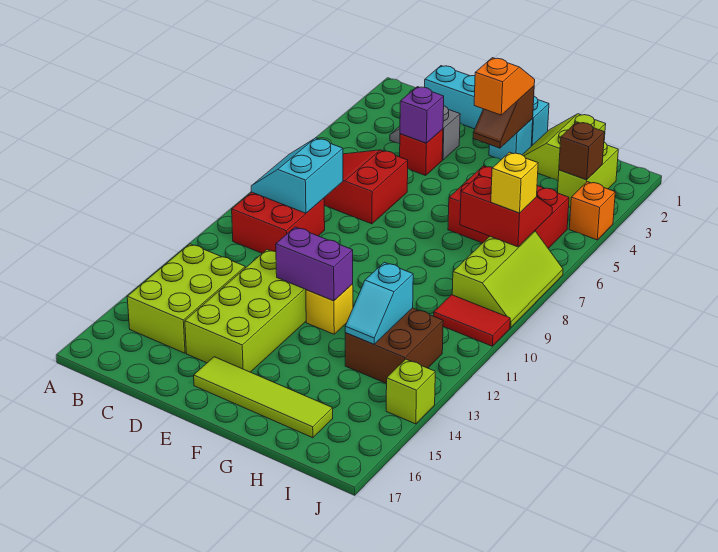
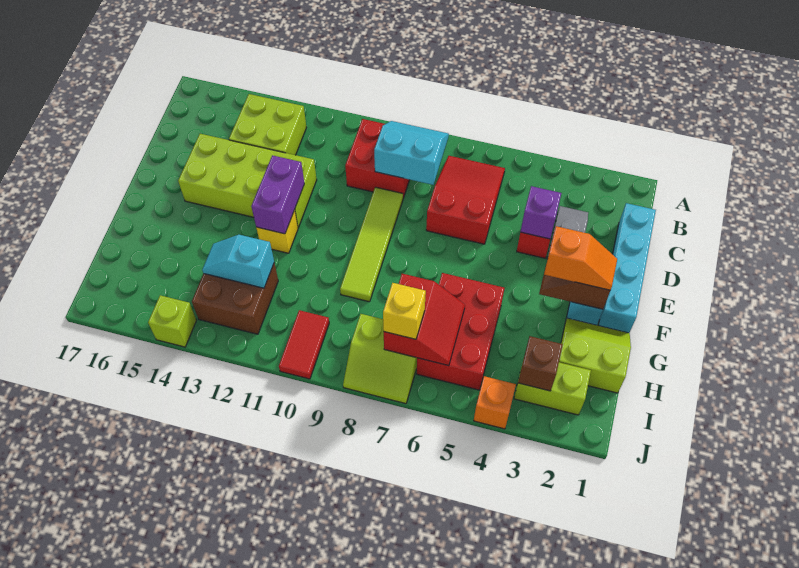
lime brick B13:C15 level 1 -> lime brick B13:C14 level 1
lime tile E16:H16 level 1 -> lime tile D9:G9 level 1
lime slope I7:J9 level 1 top I -> lime slope I7:J8 level 1 top I

